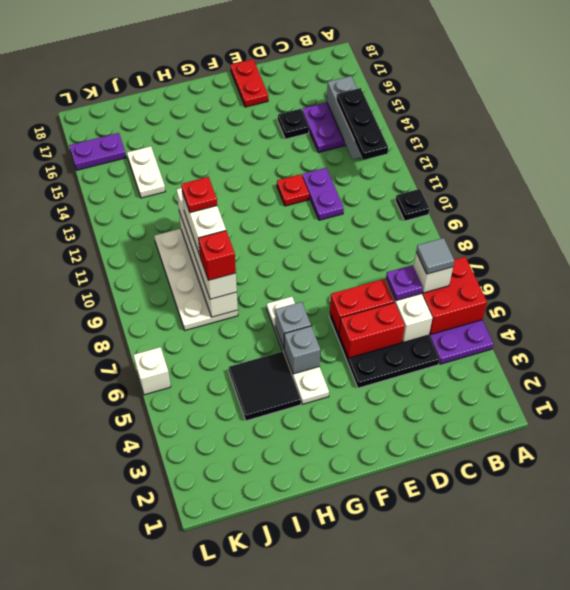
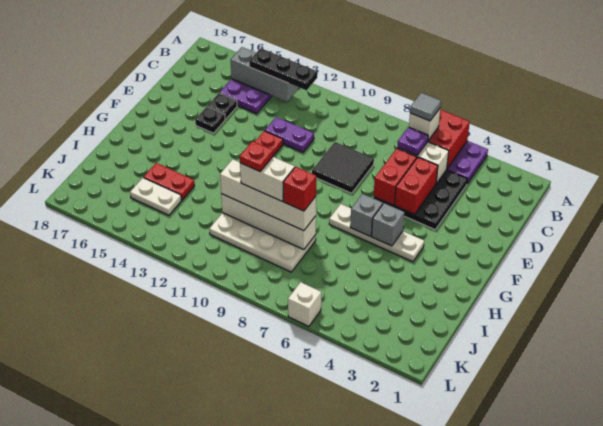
black plate A10 level 1 -> black plate E15 level 1
red plate E17:E18 level 1 -> red plate I14:I15 level 1
black tile H4:I5 level 1 -> black tile D8:E9 level 1
purple plate K16:L16 level 1 -> none

